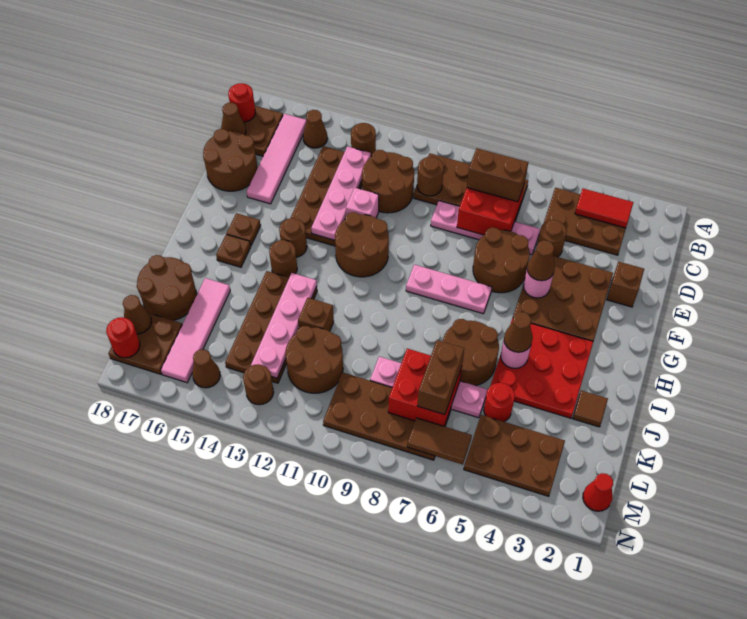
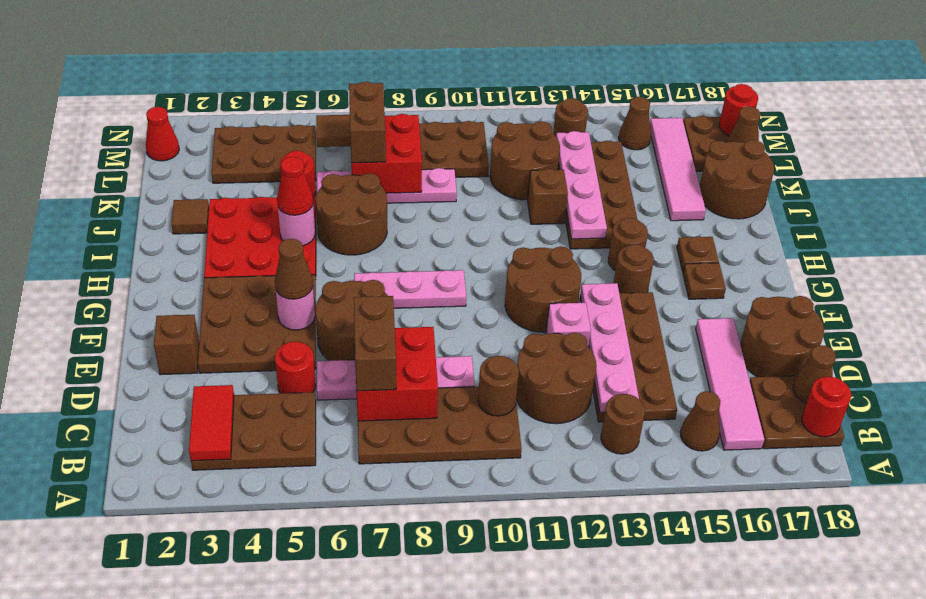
red tile B3:B4 level 2 -> red tile B3:C3 level 2
brown brick C7:C8 level 3 -> brown brick C7:D7 level 3
brown round brick D5 level 1 -> red round brick D5 level 1
brown cone I5 level 3 -> red cone I5 level 3

